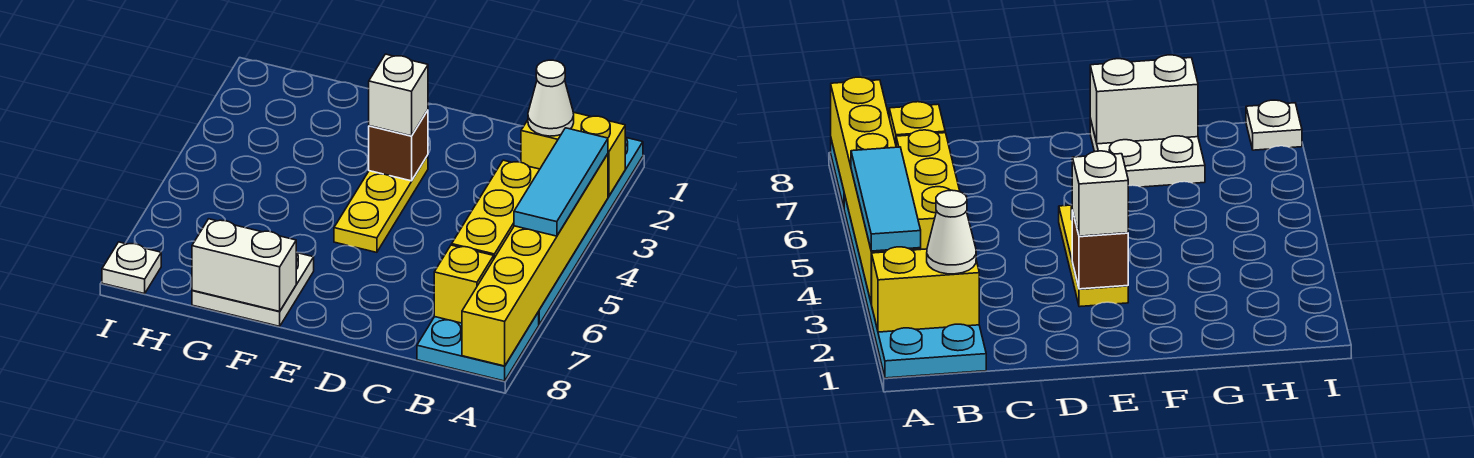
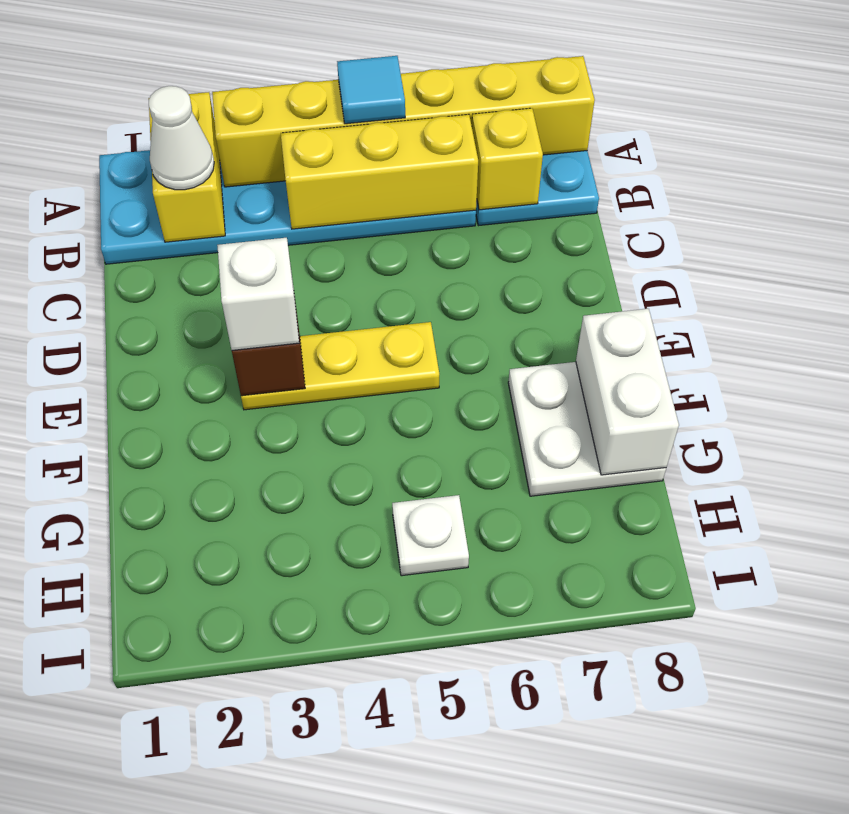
cyan tile A3:A5 level 3 -> cyan tile A5 level 3
white plate I8 level 1 -> white plate H5 level 1

